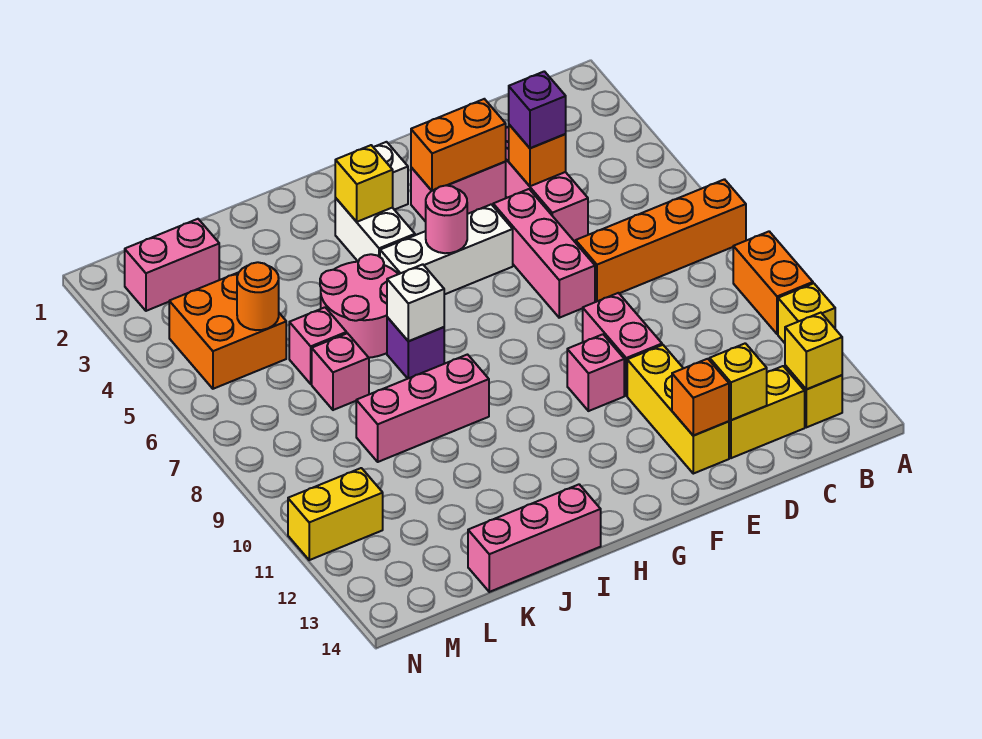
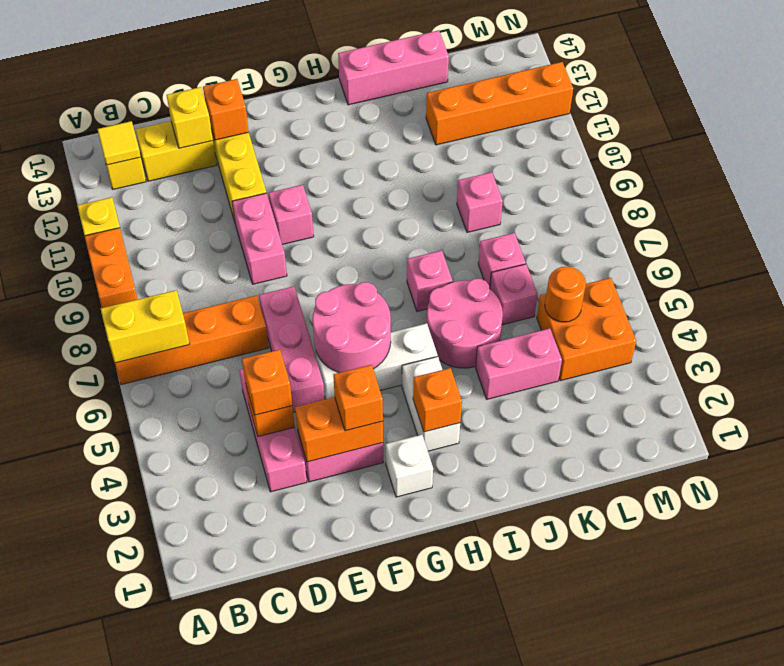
yellow brick B13 level 2 -> yellow tile B13 level 2
purple brick D4 level 3 -> orange brick D4 level 3
none -> orange brick F3 level 3
pink round brick G5 level 2 -> pink round brick F5:G6 level 2
yellow brick H3 level 2 -> orange brick H3 level 2
purple brick I7 level 1 -> pink brick I7 level 1
white brick I7 level 2 -> none
pink brick I9:K9 level 1 -> pink brick K9 level 1
none -> orange brick K12:N12 level 1
pink brick L2:M2 level 1 -> pink brick J4:K4 level 1
yellow brick M11:N11 level 1 -> yellow brick A7:B7 level 2

